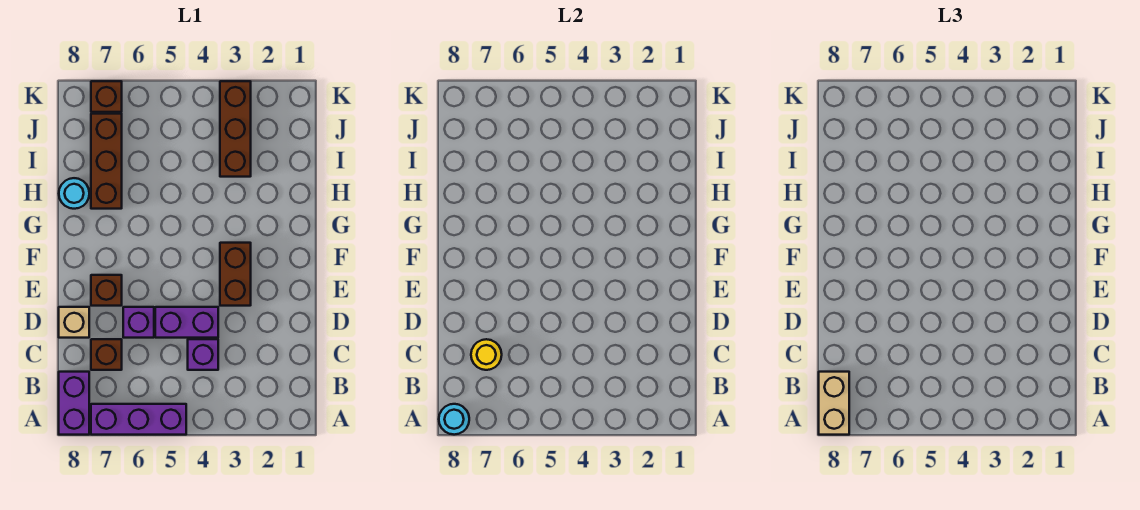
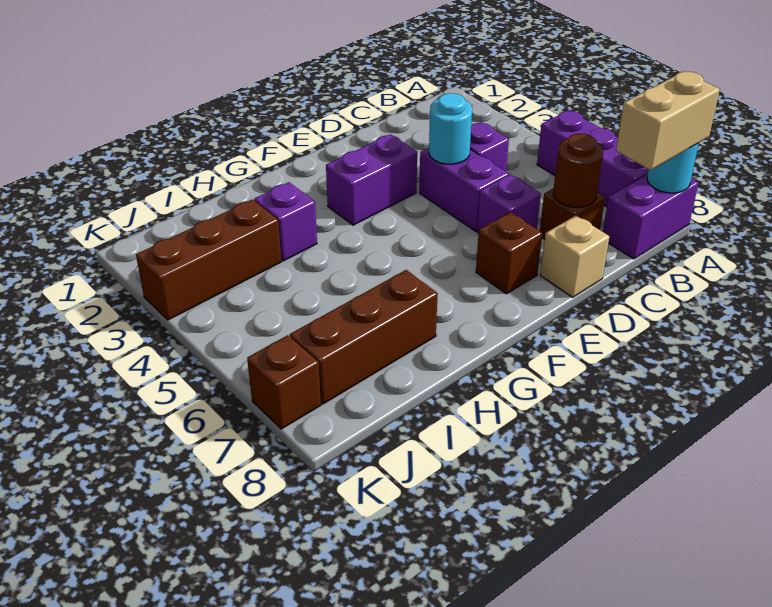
yellow round brick C7 level 2 -> brown round brick C7 level 2
brown brick E3:F3 level 1 -> purple brick E3:F3 level 1
none -> purple brick H3 level 1
cyan round brick H8 level 1 -> cyan round brick D4 level 2

